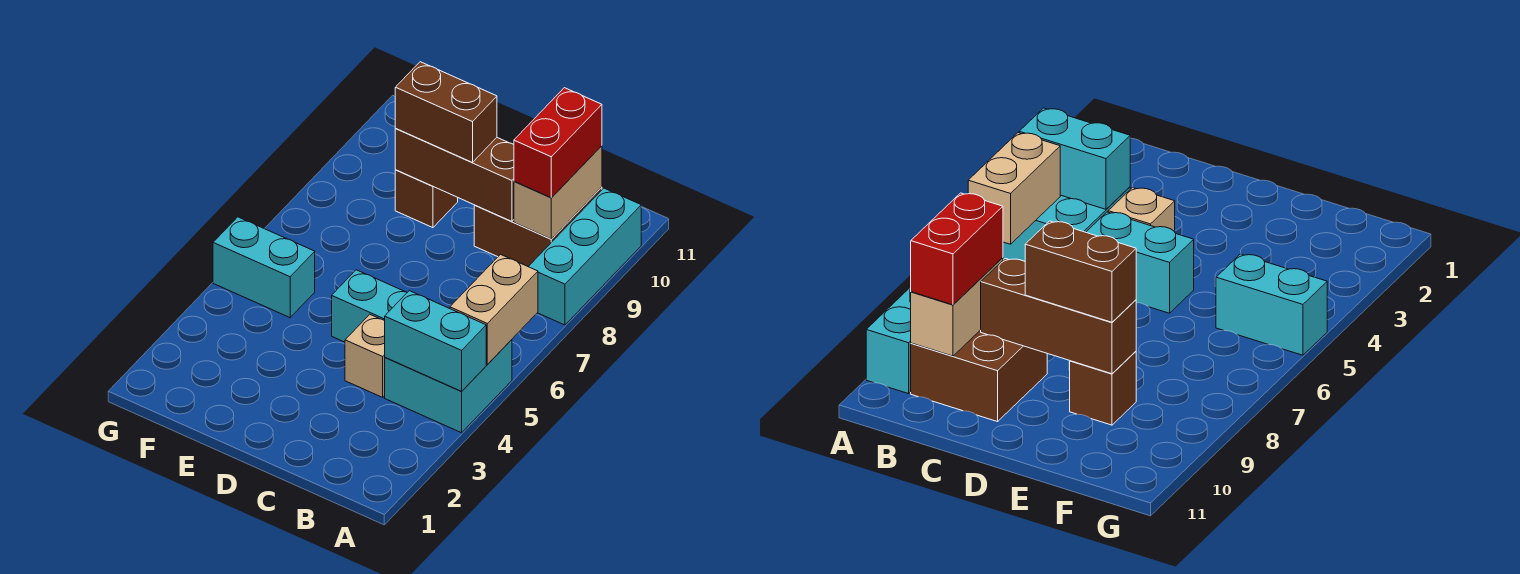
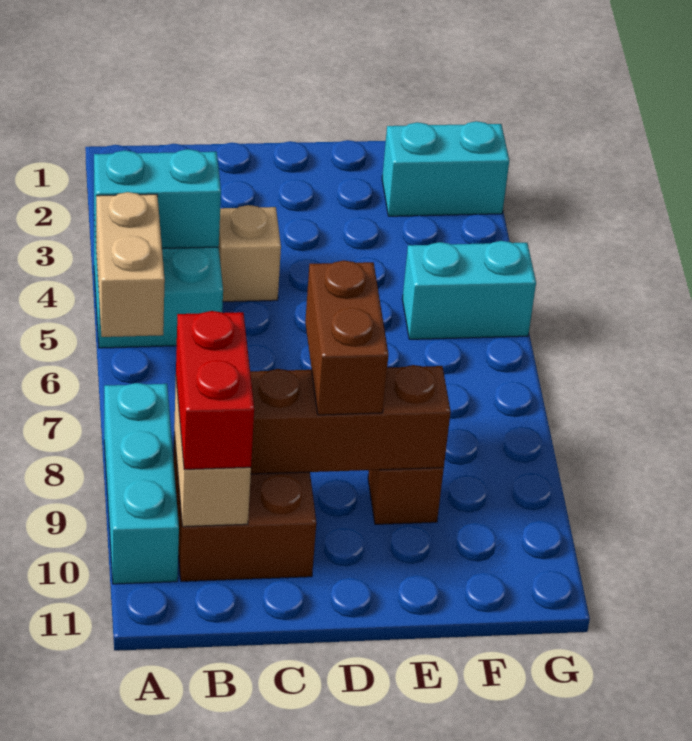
cyan brick C5:D5 level 1 -> cyan brick F2:G2 level 1
brown brick D9:E9 level 3 -> brown brick D8:D9 level 3

